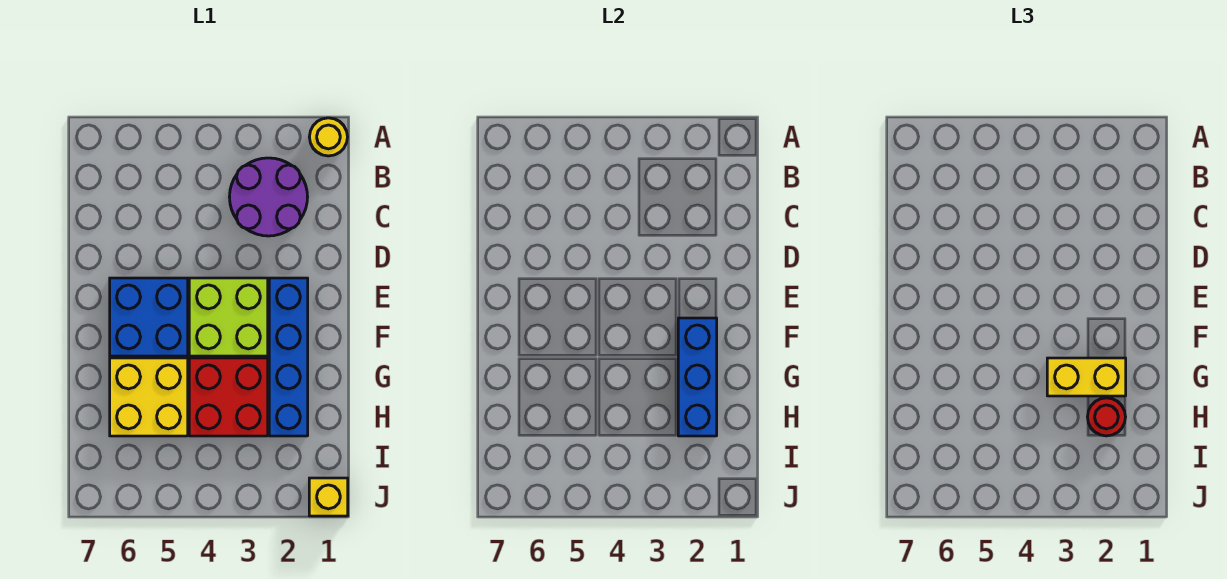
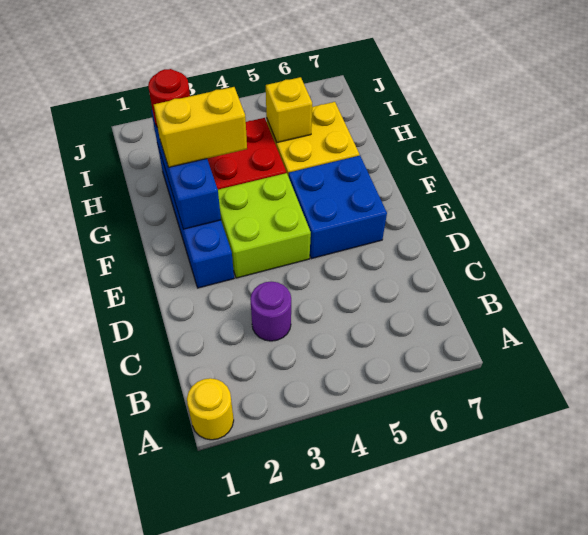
purple round brick B2:C3 level 1 -> purple round brick C3 level 1
yellow brick J1 level 1 -> yellow brick H5 level 2

